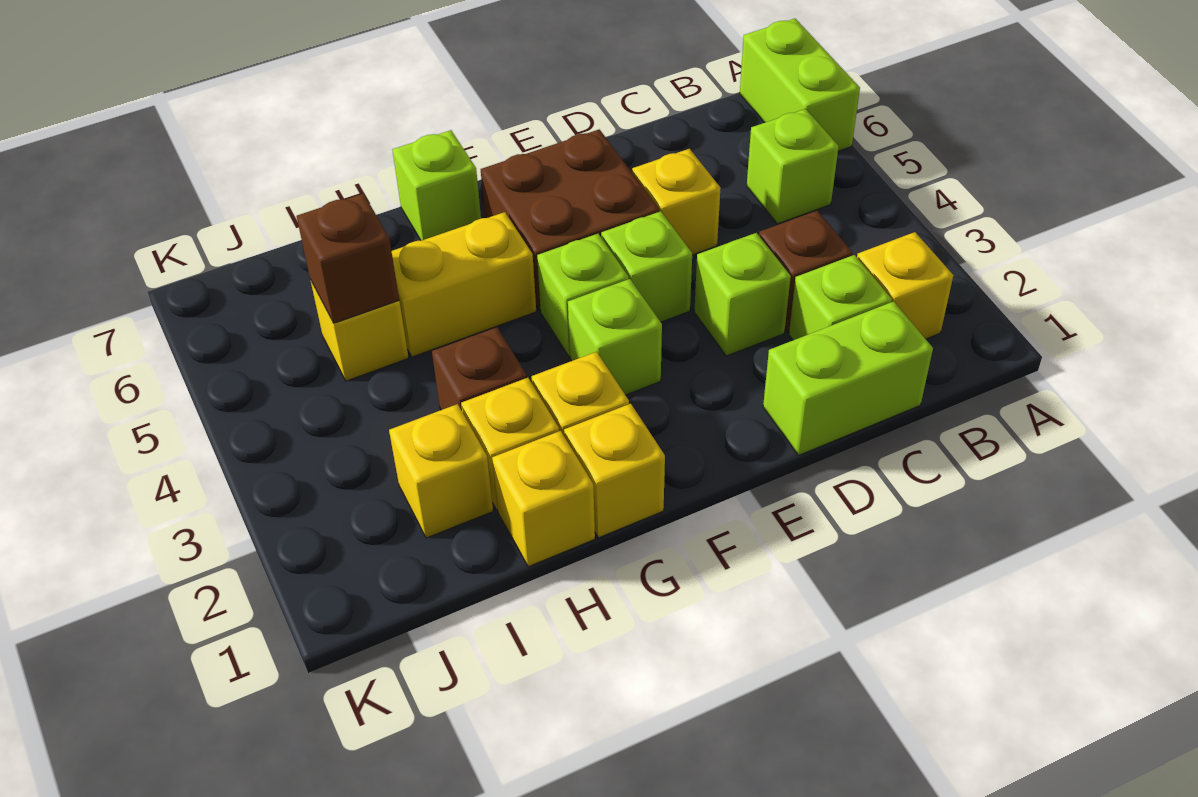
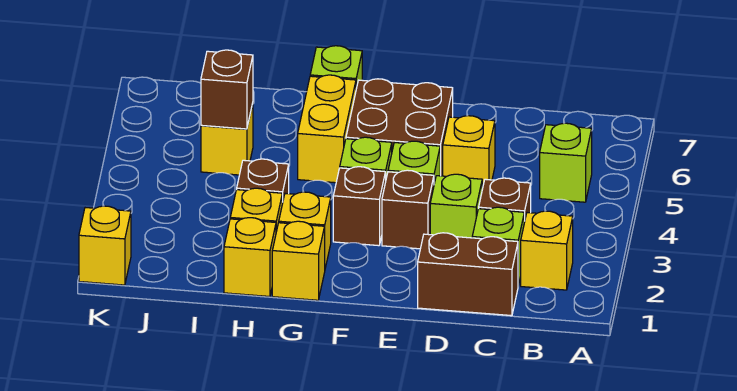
lime brick A6:A7 level 1 -> none
lime brick C1:D1 level 1 -> brown brick C1:D1 level 1
none -> brown brick E3 level 1
lime brick F3 level 1 -> brown brick F3 level 1
yellow brick G5:H5 level 1 -> yellow brick G5:G6 level 1
yellow brick I2 level 1 -> yellow brick K1 level 1

